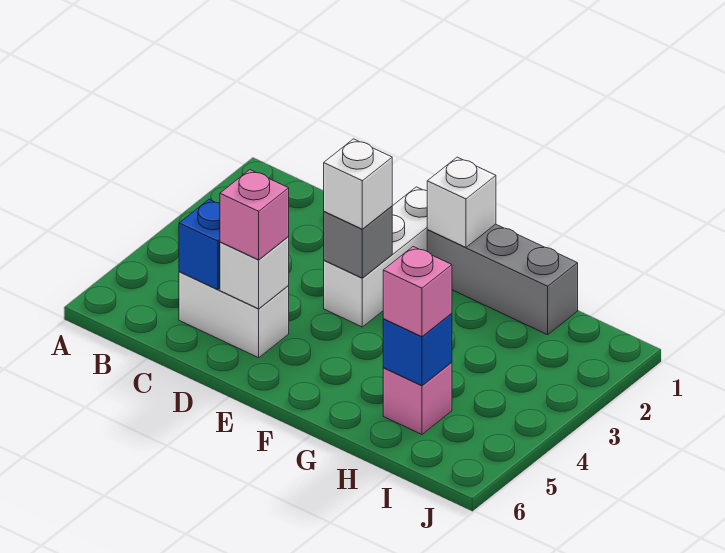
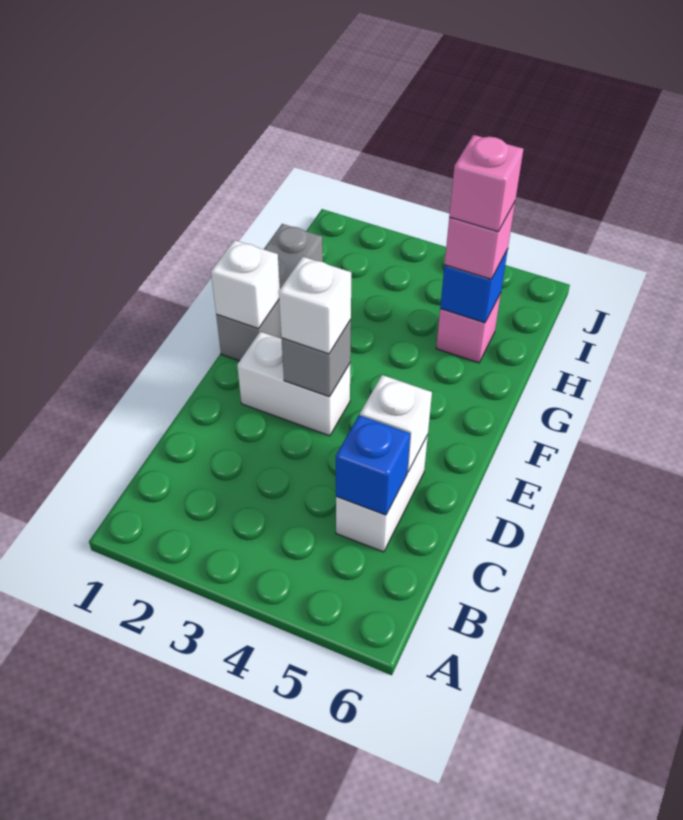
pink brick D5 level 3 -> pink brick H5 level 4
white brick E1:E3 level 1 -> white brick E2:E3 level 1

